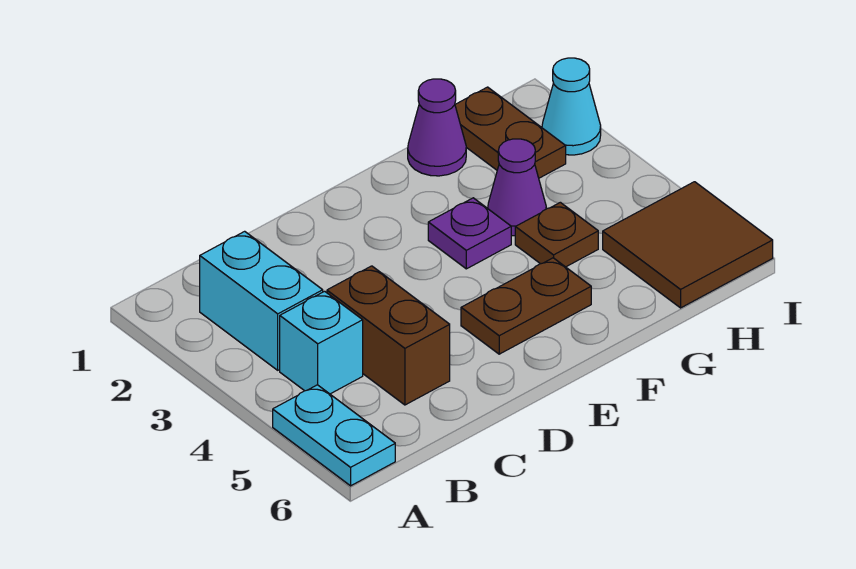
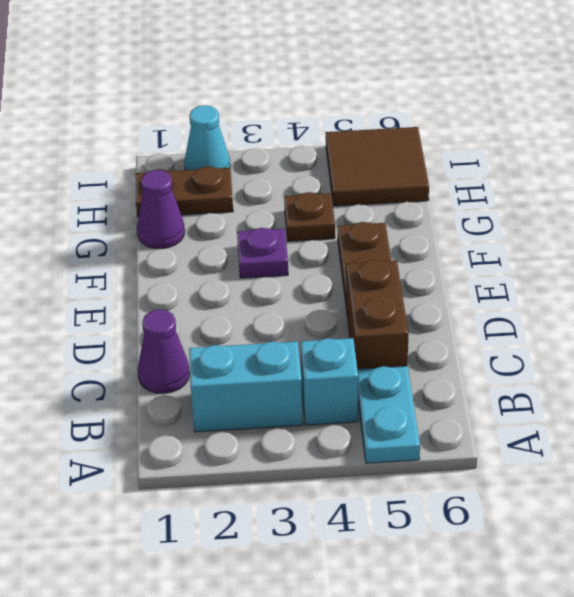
cyan plate A5:A6 level 1 -> cyan plate A5:B5 level 1
brown brick C4:C5 level 1 -> brown brick C5:D5 level 1
purple cone G3 level 1 -> purple cone C1 level 1

